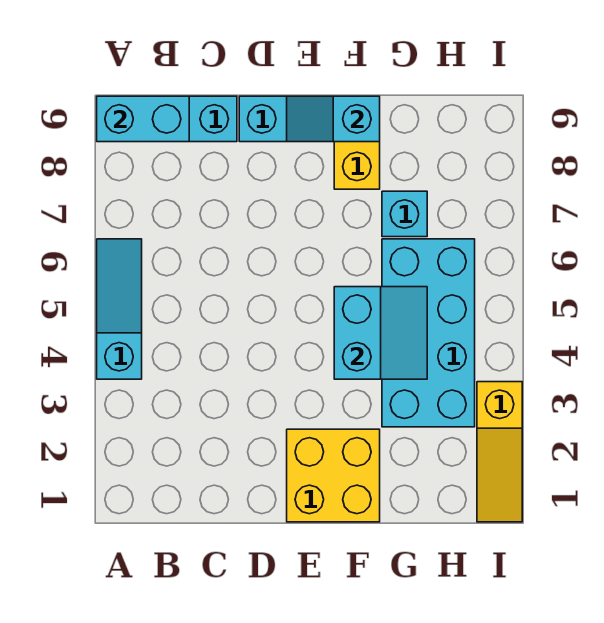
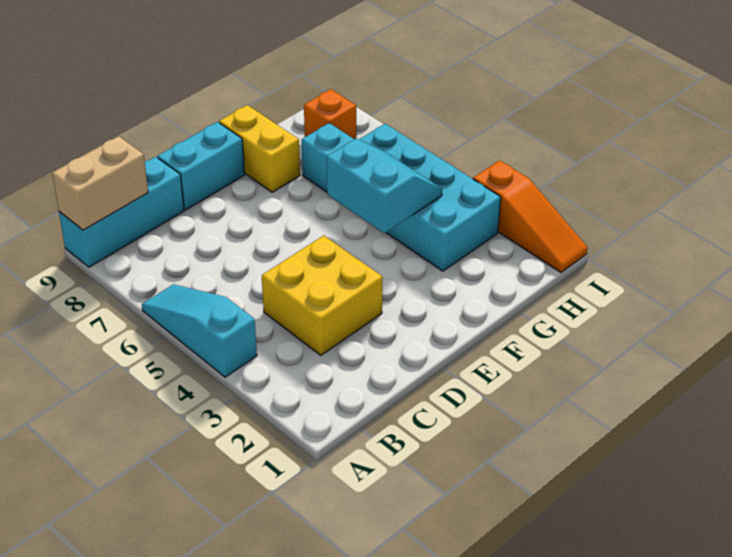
cyan brick A9:B9 level 2 -> tan brick A9:B9 level 2
yellow brick E1:F2 level 1 -> yellow brick C3:D4 level 1
cyan slope E9:F9 level 2 top F -> none
none -> orange brick H8 level 1
yellow slope I1:I3 level 1 top 3 -> orange slope I1:I3 level 1 top 3

